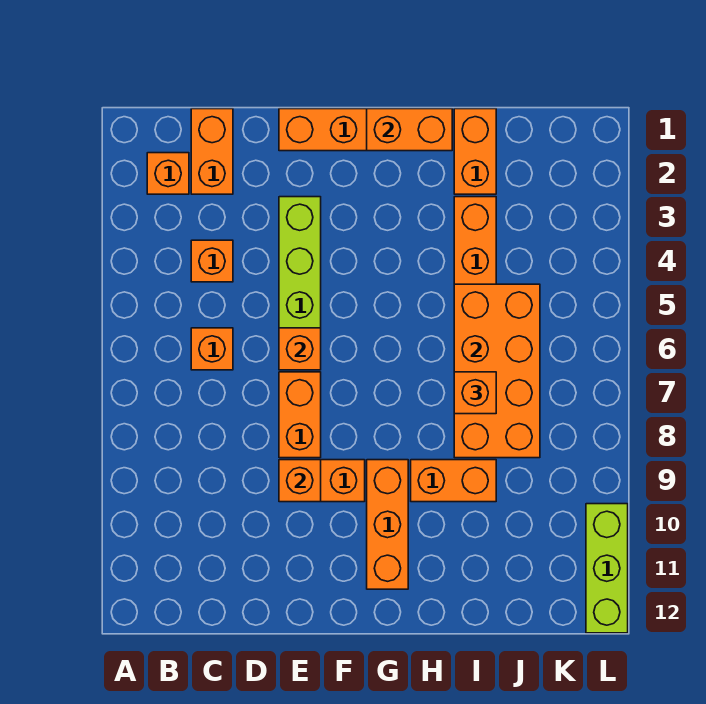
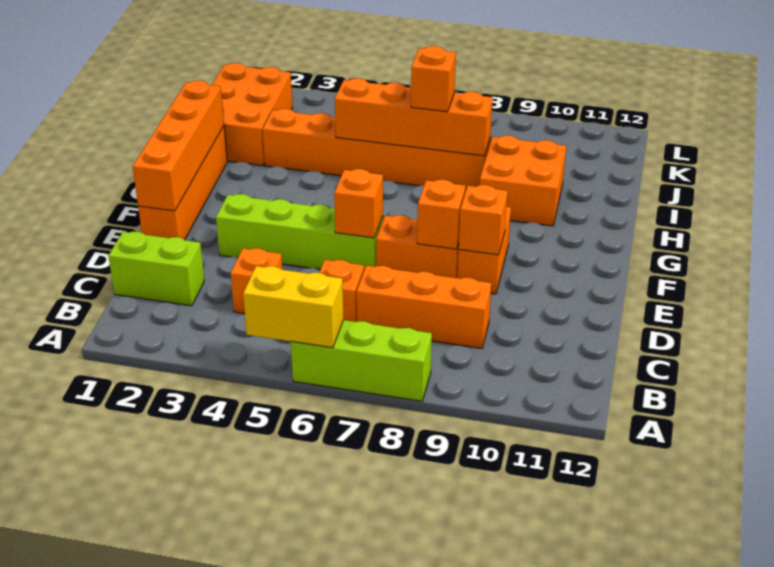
none -> yellow brick A5:A6 level 2
orange brick B2 level 1 -> orange brick E8 level 2
orange brick C1:C2 level 1 -> lime brick C1:C2 level 1
orange brick G1:H1 level 2 -> orange brick E1:H1 level 2
orange brick G9:G11 level 1 -> orange brick C7:C9 level 1
orange brick H9:I9 level 1 -> orange brick H9:I10 level 1
orange brick I1:I2 level 1 -> orange brick I1:K2 level 1
orange brick I5:J8 level 2 -> orange brick I5:I8 level 2
lime brick L10:L12 level 1 -> lime brick A6:A8 level 1

